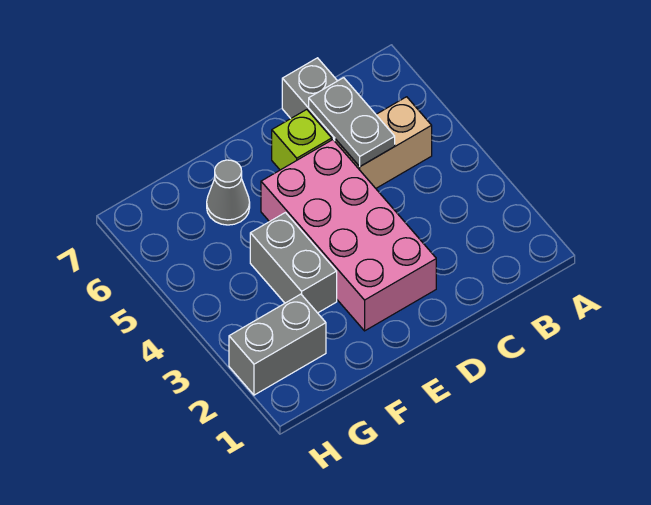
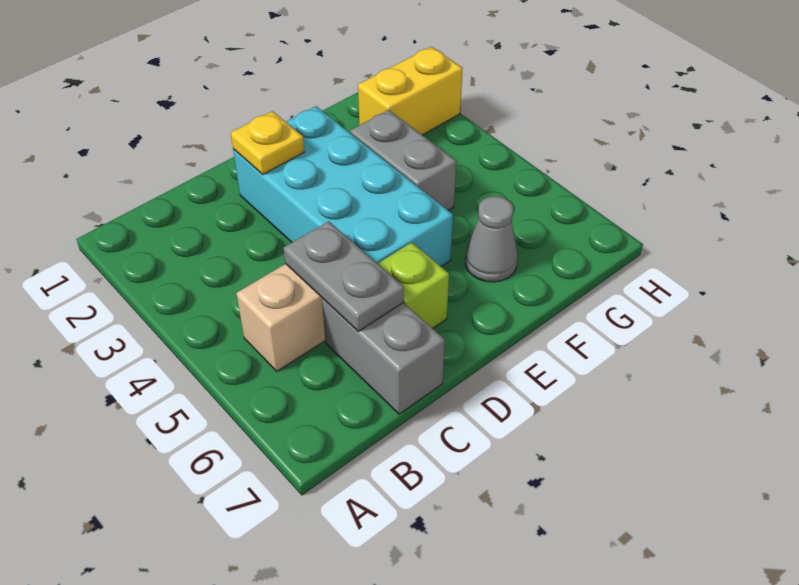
pink brick D2:E5 level 1 -> cyan brick D2:E5 level 1
none -> yellow plate D2 level 2
grey brick G2:H2 level 1 -> yellow brick G2:H2 level 1

